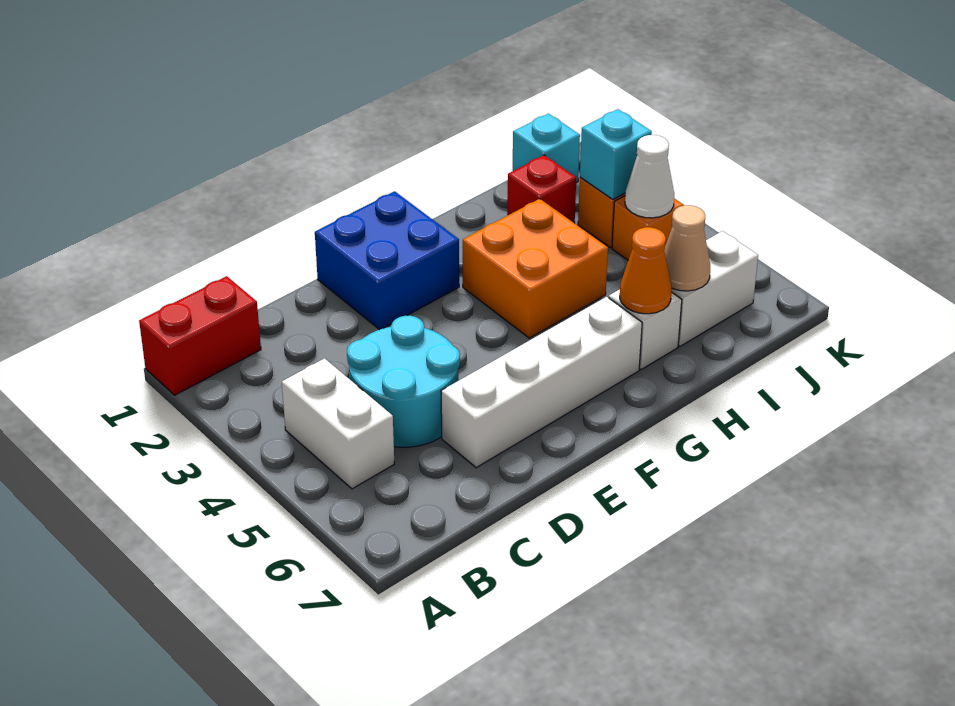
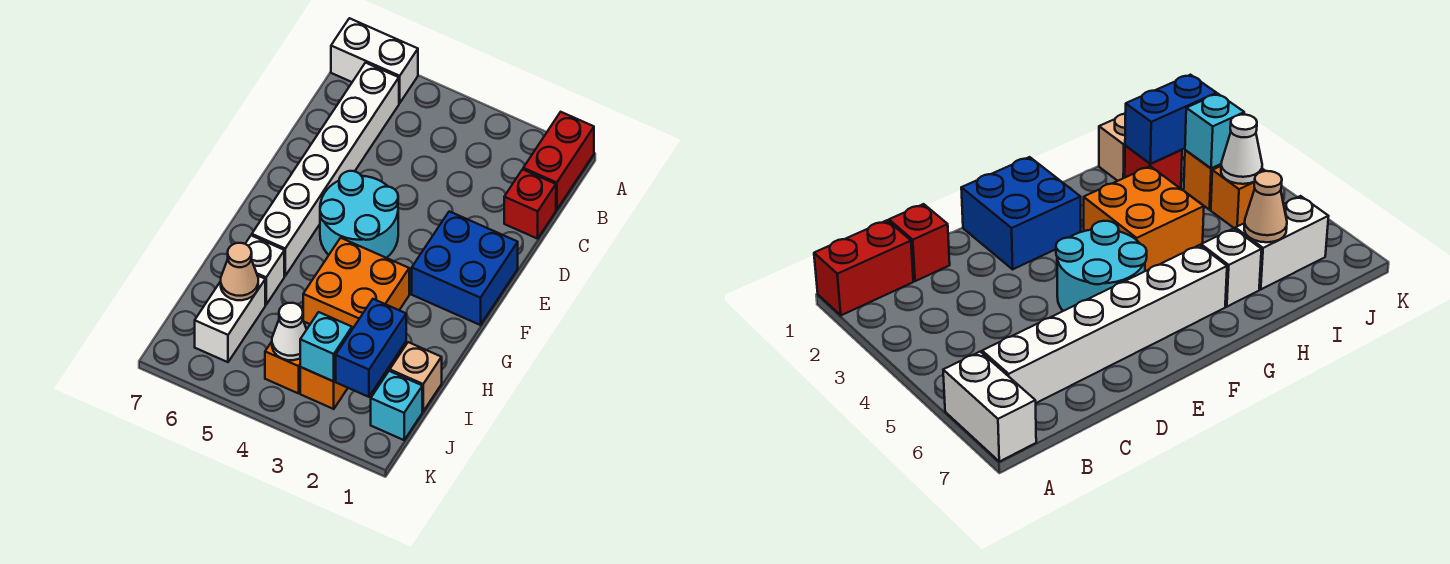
white brick B4:B5 level 1 -> white brick A6:A7 level 1
none -> red brick C1 level 1
cyan round brick C4:D5 level 1 -> cyan round brick E4:F5 level 1
white brick D6:G6 level 1 -> white brick B6:G6 level 1
orange cone H6 level 2 -> none
none -> tan brick I1 level 1
none -> blue brick I2:J2 level 2

